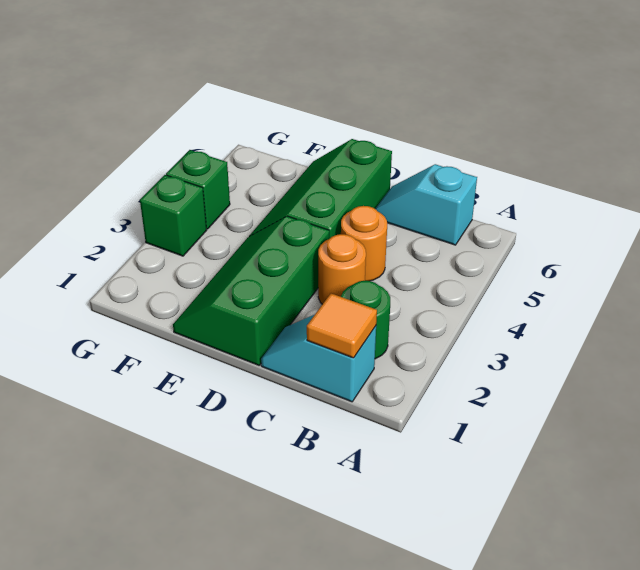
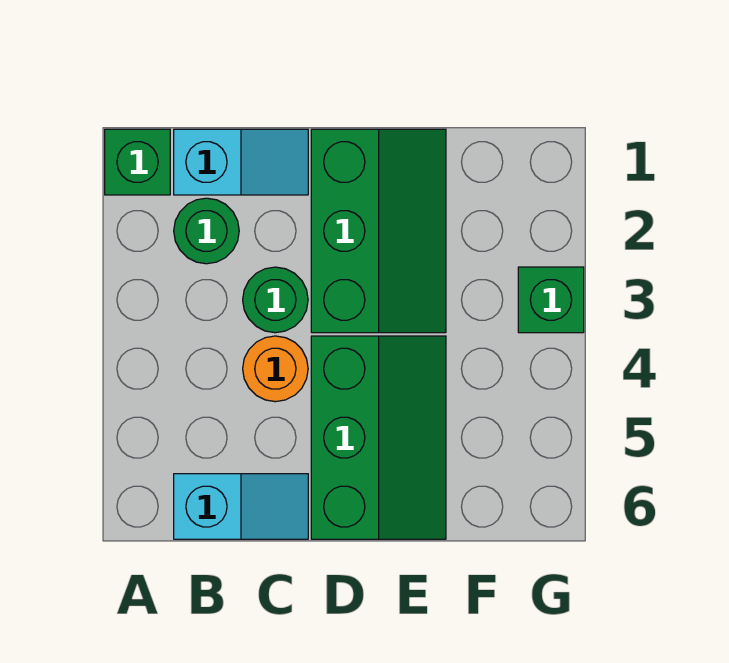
orange tile B1 level 2 -> none
orange round brick C3 level 1 -> green round brick C3 level 1
green brick G4 level 1 -> green brick A1 level 1

